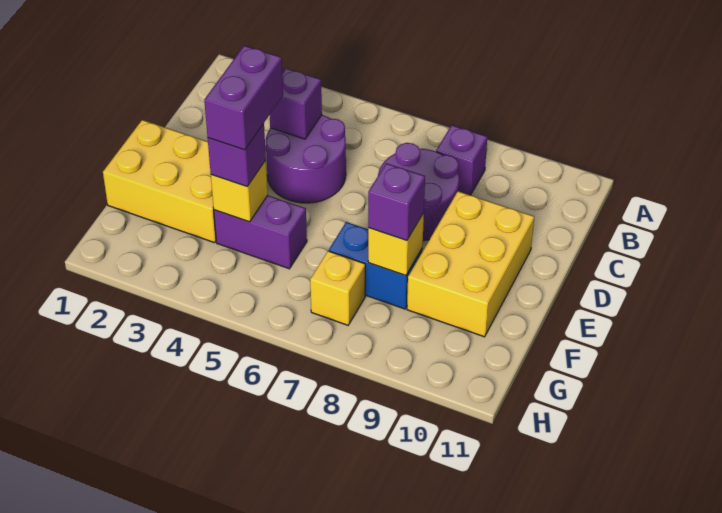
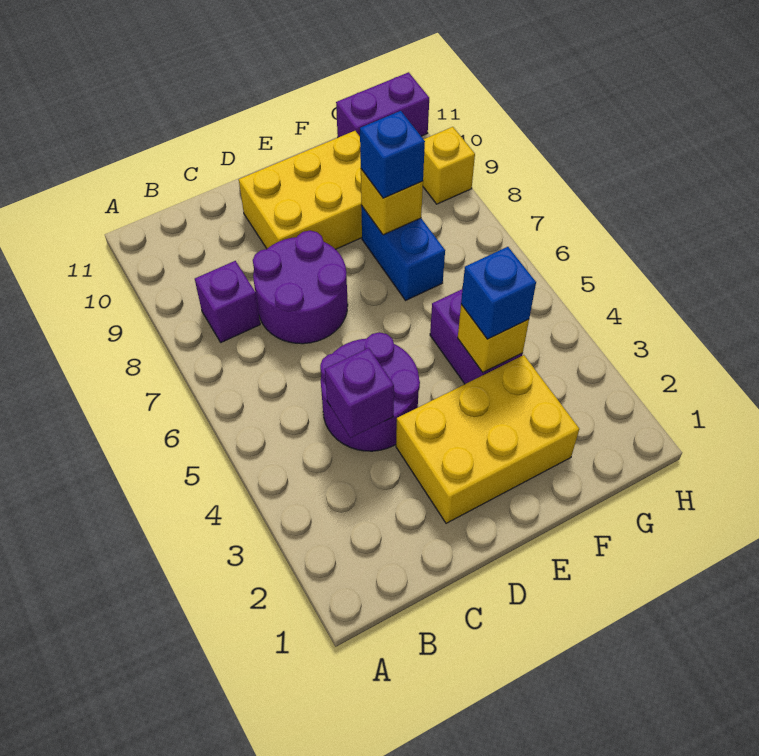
yellow brick E1:F3 level 1 -> yellow brick D2:F3 level 1
purple brick E4:F4 level 4 -> purple brick G11:H11 level 1
purple brick F4 level 3 -> blue brick F4 level 3
purple brick F8 level 3 -> blue brick F8 level 3
yellow brick G7 level 1 -> yellow brick H9 level 1

